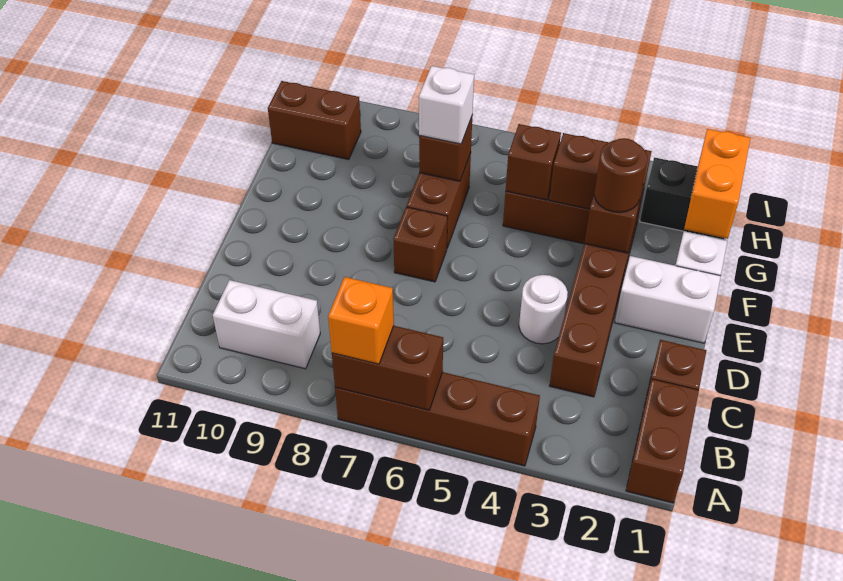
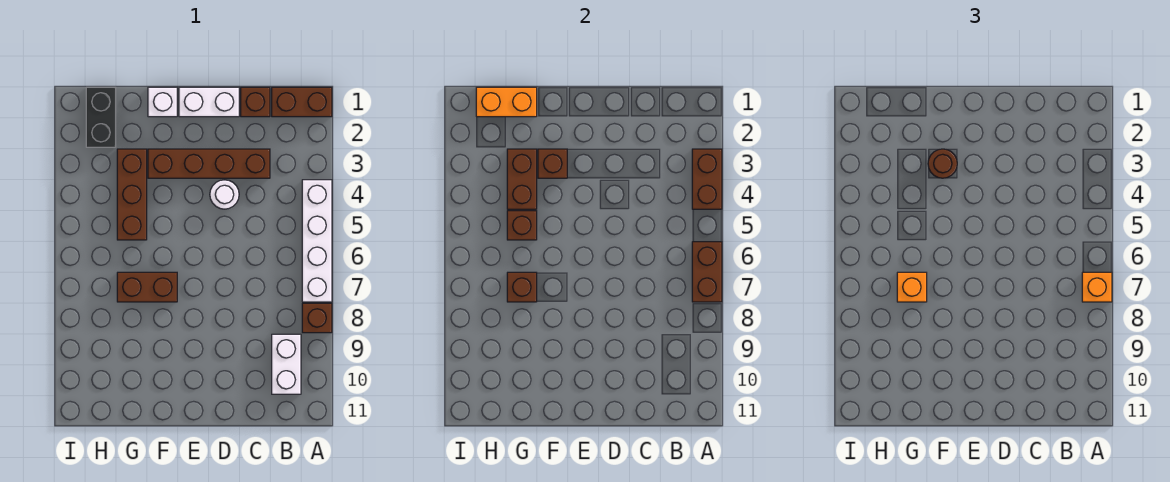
brown brick A4:A7 level 1 -> white brick A4:A7 level 1
white brick E1:E2 level 1 -> white brick D1:E1 level 1
brown brick E7 level 1 -> brown brick A8 level 1
white brick G7 level 3 -> orange brick G7 level 3
brown brick H10:H11 level 1 -> brown brick A3:A4 level 2

